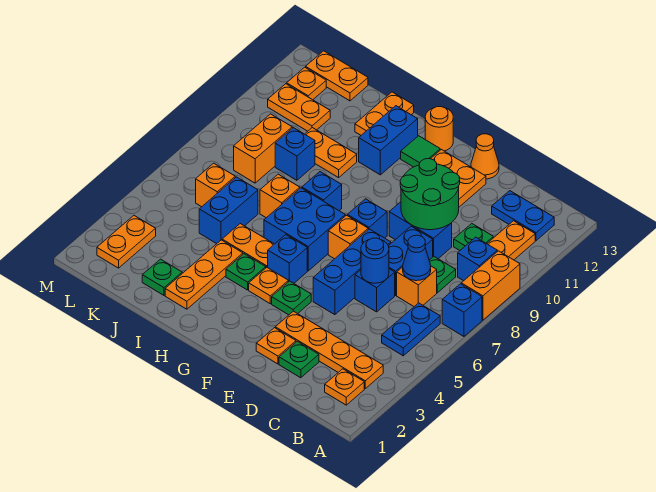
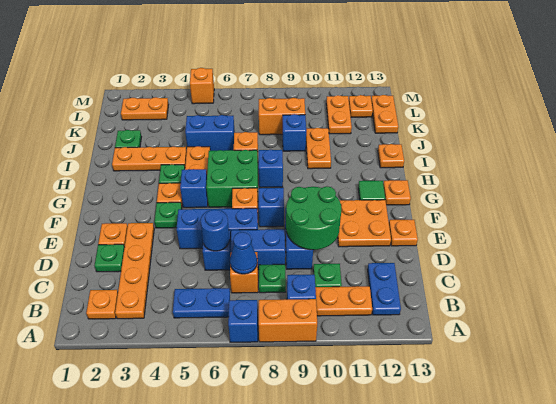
orange cone E13 level 1 -> orange plate E13 level 1
blue brick G6:H7 level 1 -> green brick G6:H7 level 1
orange round brick G13 level 1 -> orange plate G13 level 1
blue brick H11:H12 level 1 -> none
orange plate I12:I13 level 1 -> orange plate I13 level 1
orange brick K6 level 1 -> orange brick M5 level 1

